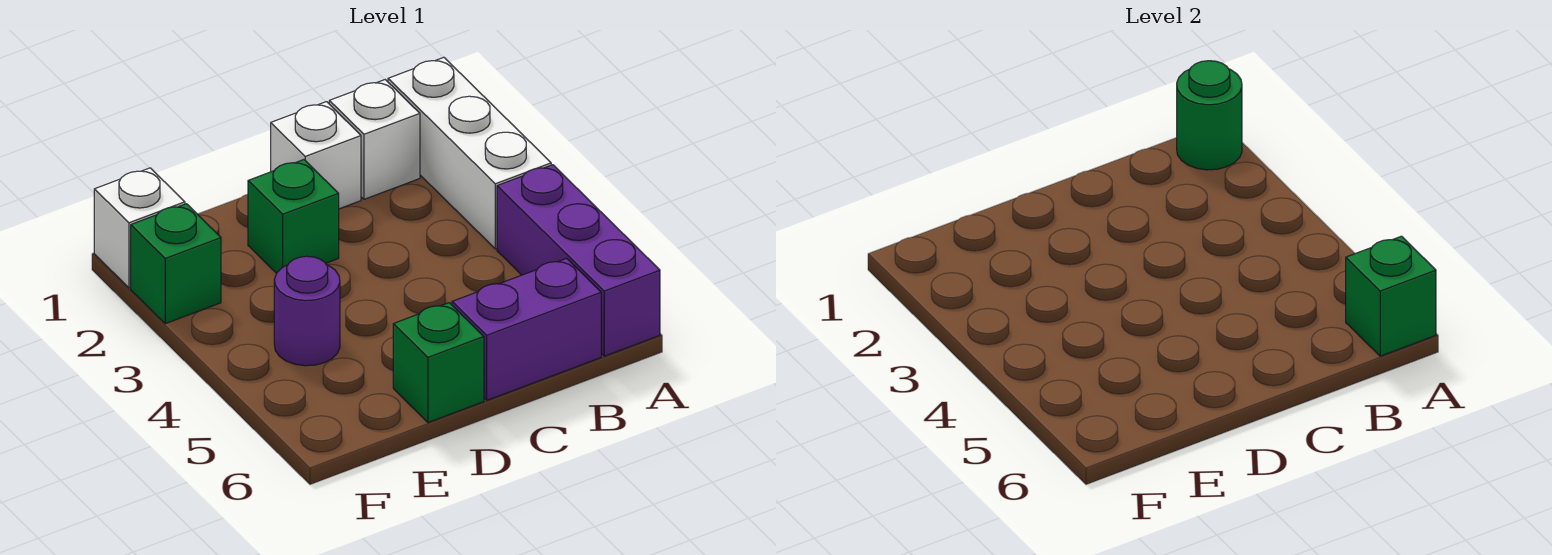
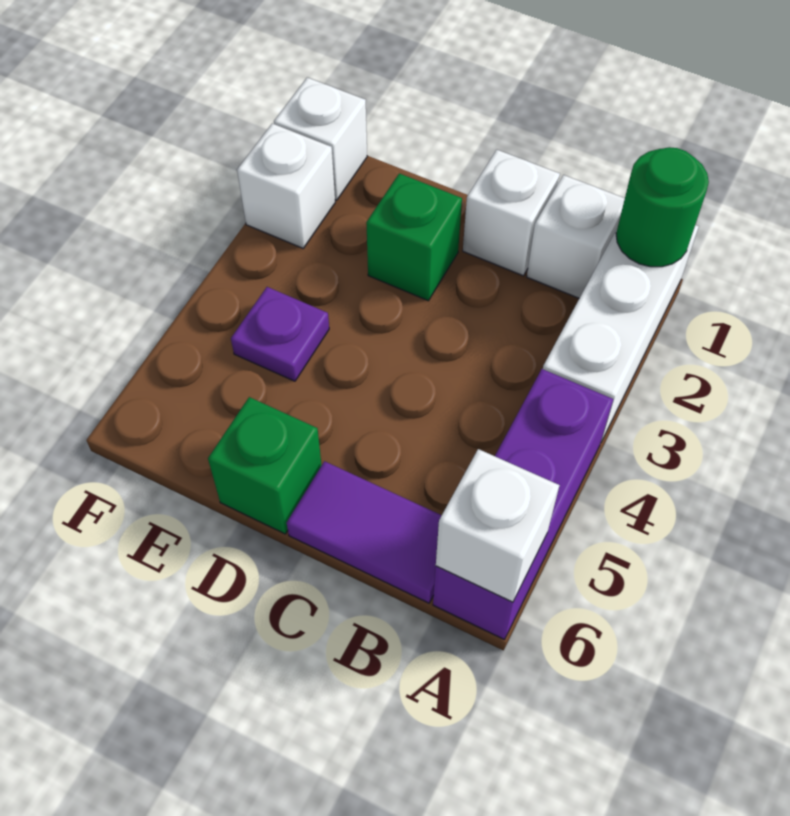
green brick A6 level 2 -> white brick A6 level 2
purple brick B6:C6 level 1 -> purple tile B6:C6 level 1
purple round brick E4 level 1 -> purple plate E4 level 1
green brick F2 level 1 -> white brick F2 level 1

